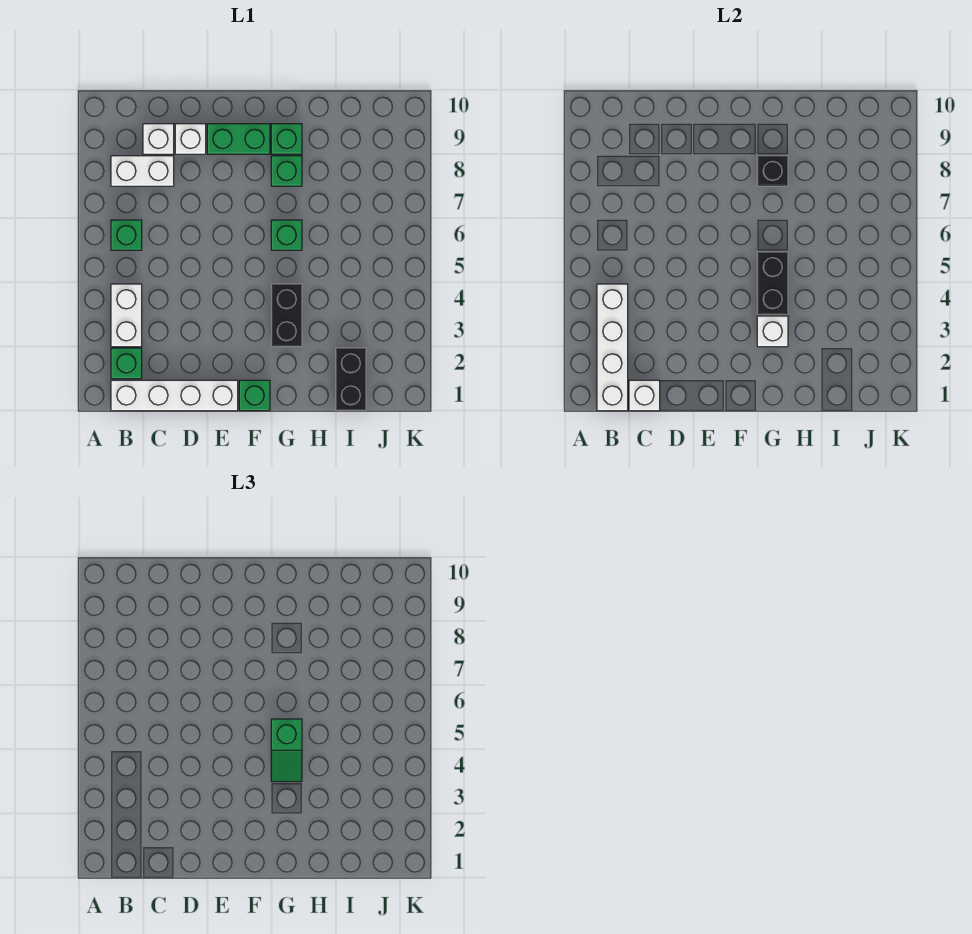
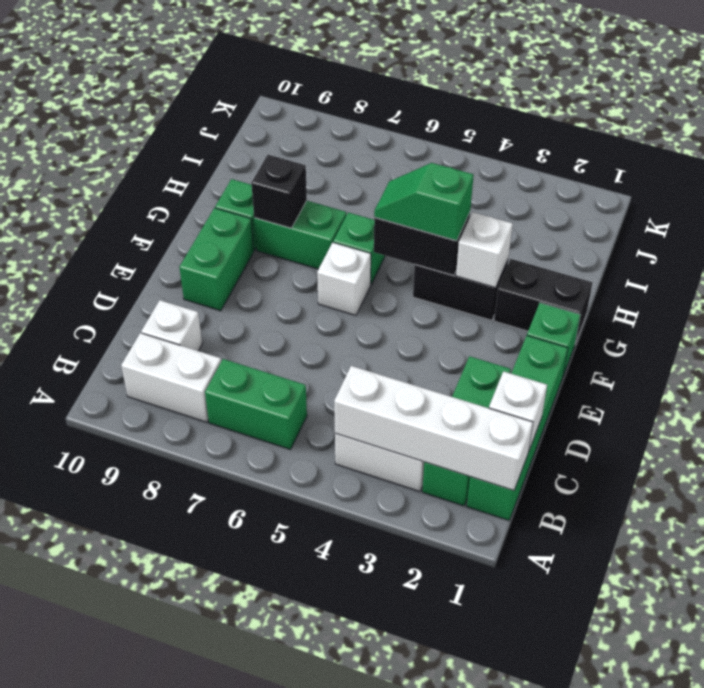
white brick B1:E1 level 1 -> green brick B1:E1 level 1
green brick B2 level 1 -> green brick B2:D2 level 1
green brick B6 level 1 -> green brick B6:B7 level 1
white brick B8:C8 level 1 -> white brick B8:B9 level 1
white brick D9 level 1 -> white brick F6 level 1
green slope G4:G5 level 3 top 5 -> green slope G4:G5 level 3 top 4
green brick G8 level 1 -> green brick G7:G8 level 1
black brick I1:I2 level 1 -> black brick G1:G2 level 1

